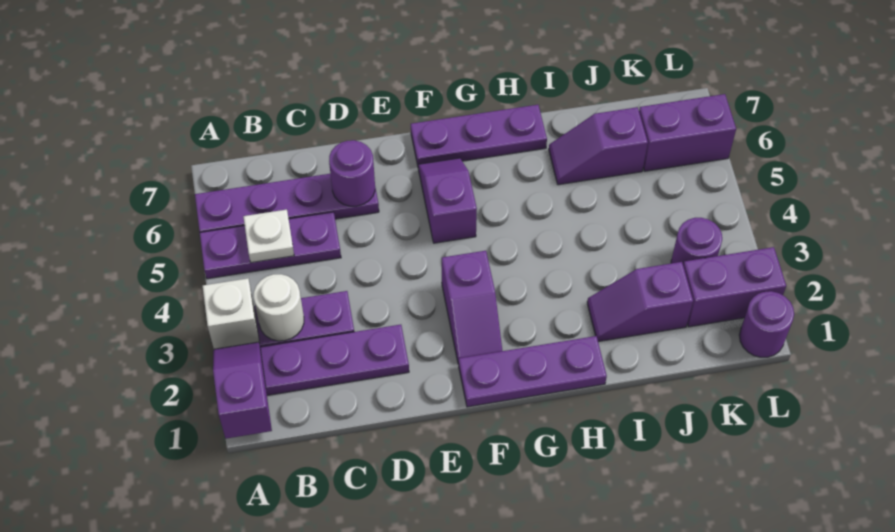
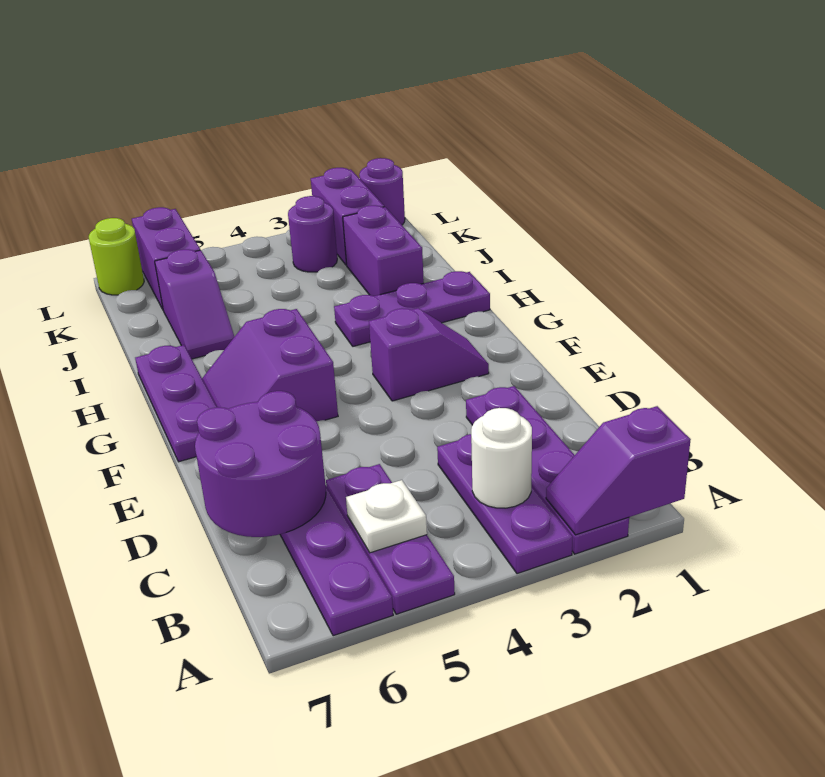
white brick A3 level 2 -> none
purple round brick D6 level 2 -> purple round brick C6:D7 level 2
purple plate F1:H1 level 1 -> purple plate H1:H3 level 1
purple slope F5:F6 level 1 top 5 -> purple slope F5:G6 level 1 top 5
purple slope I2:J2 level 1 top J -> purple brick I2:J2 level 1
none -> lime round brick L7 level 1

